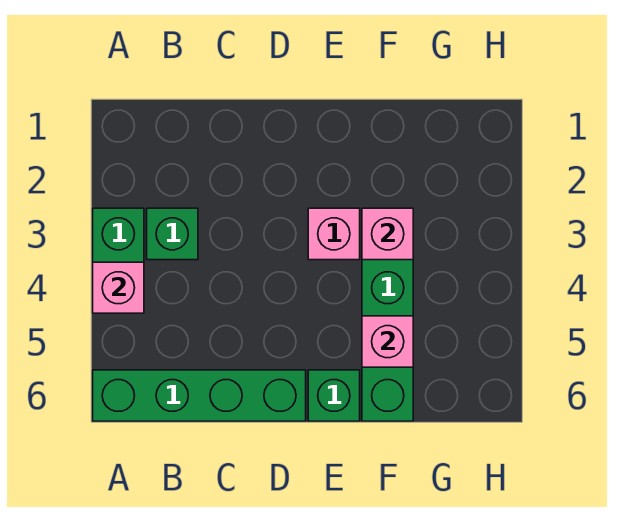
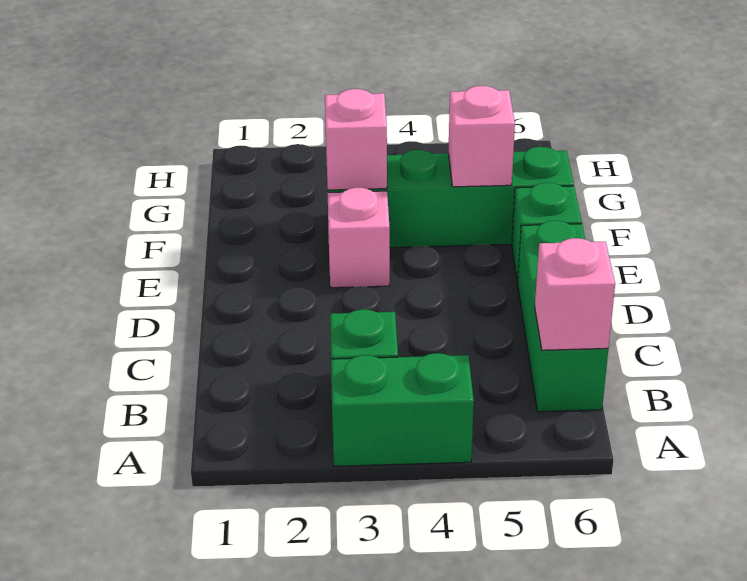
pink brick A4 level 2 -> pink brick B6 level 2
green brick A6:D6 level 1 -> green brick B6:D6 level 1

